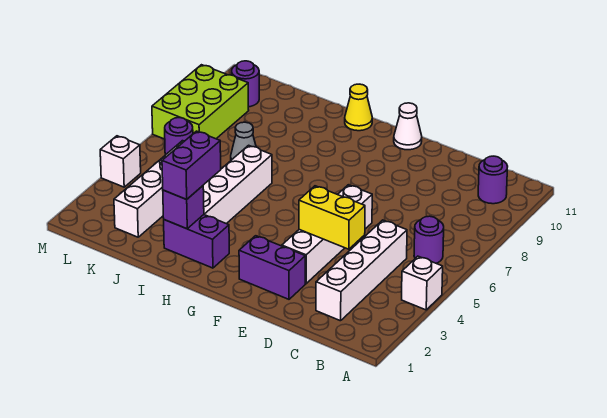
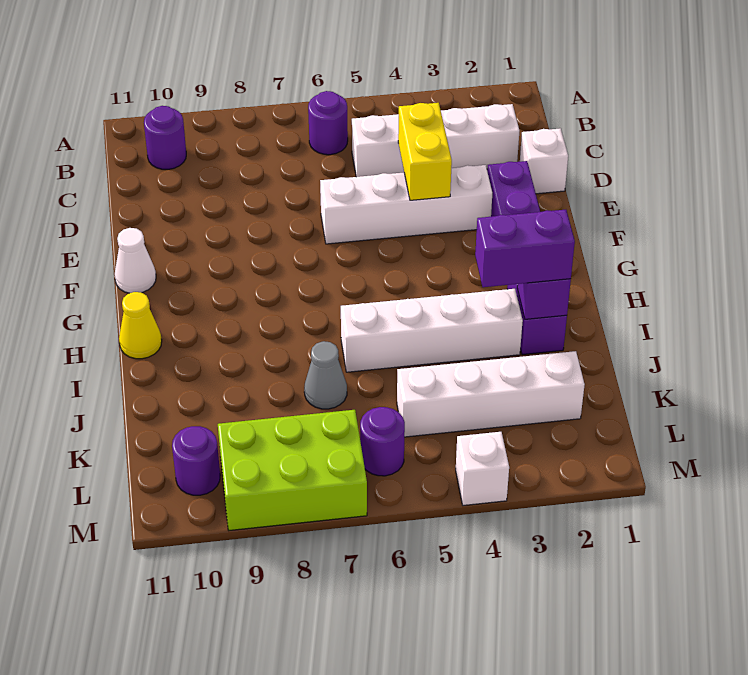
white brick A4 level 1 -> white brick D1 level 1

